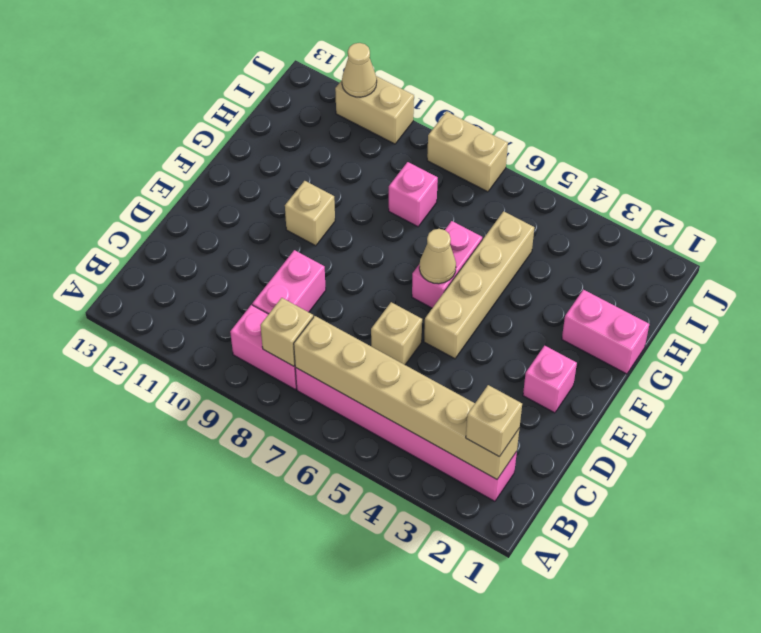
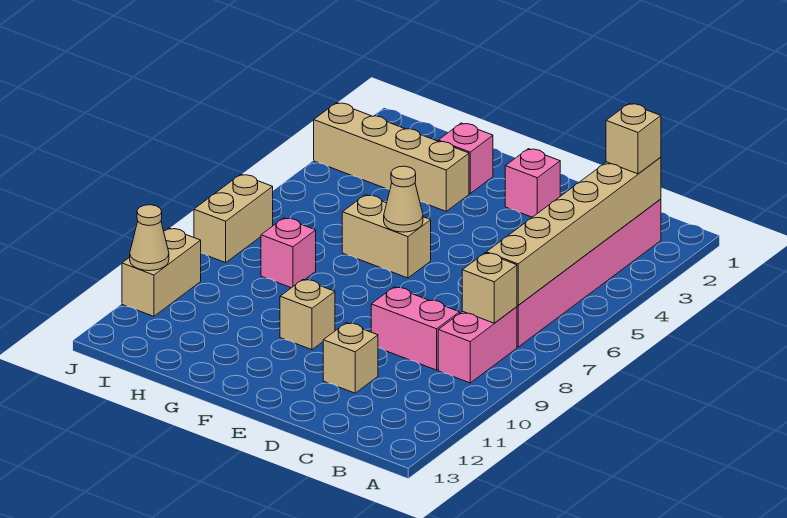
tan brick D6 level 1 -> tan brick D11 level 1
tan brick E5:H5 level 1 -> tan brick G3:J3 level 1
pink brick F6:G6 level 1 -> tan brick F6:G6 level 1
pink brick G1:G2 level 1 -> pink brick G2 level 1

